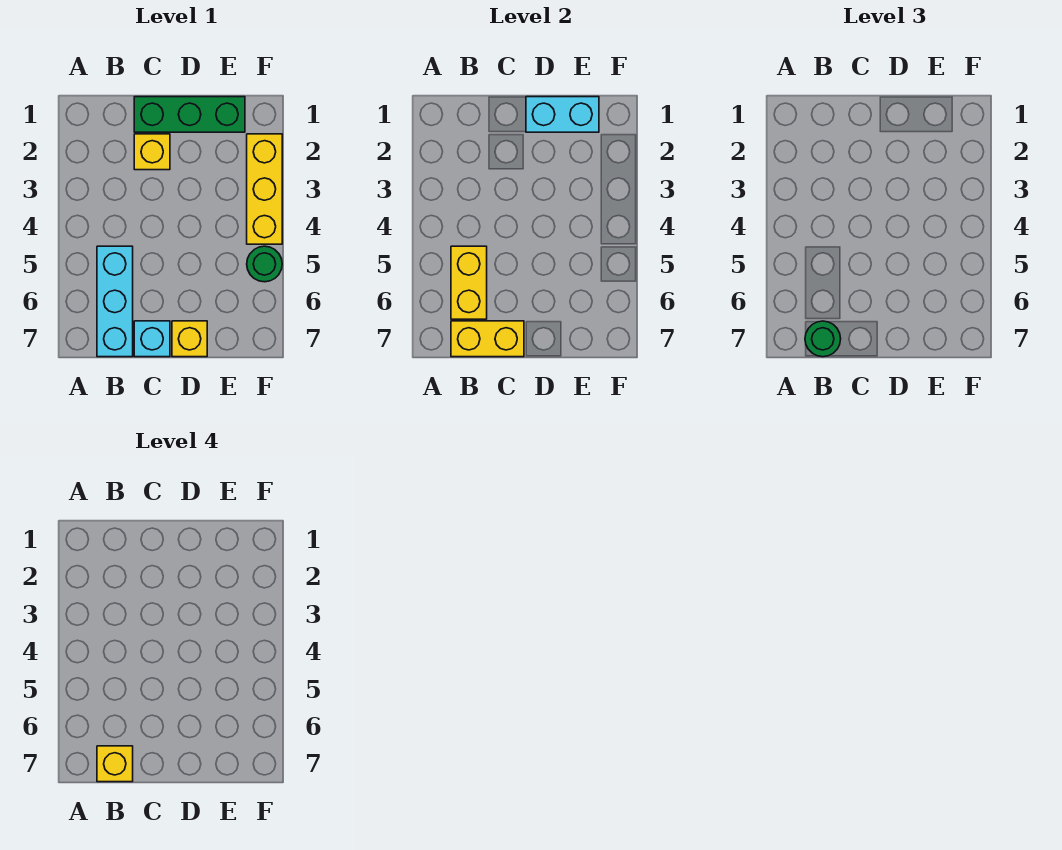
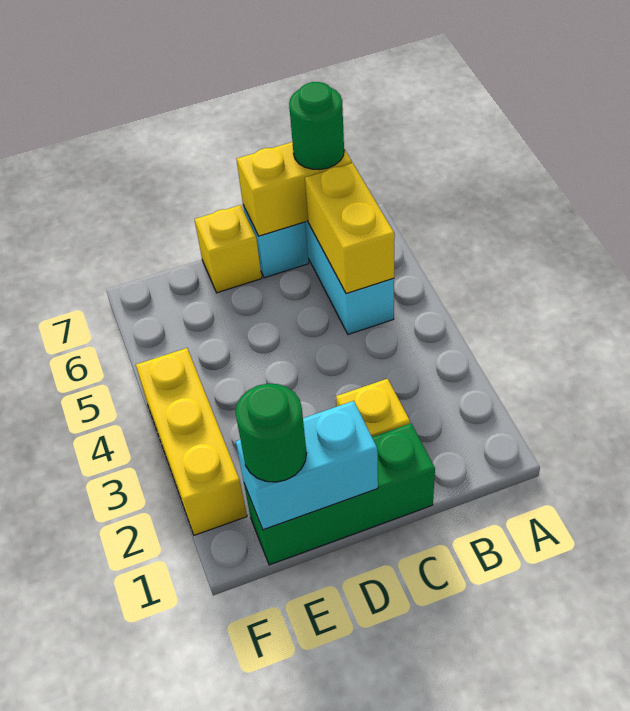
yellow brick B7 level 4 -> none
green round brick F5 level 1 -> green round brick E1 level 3

